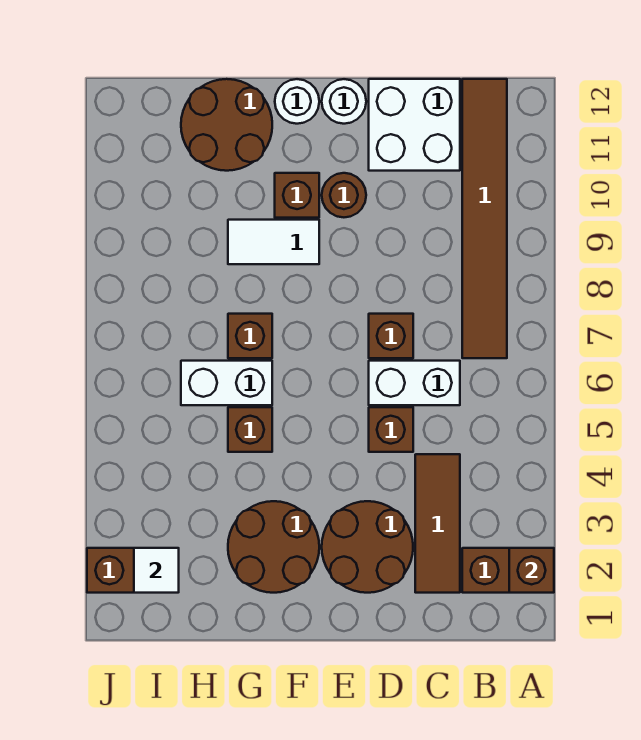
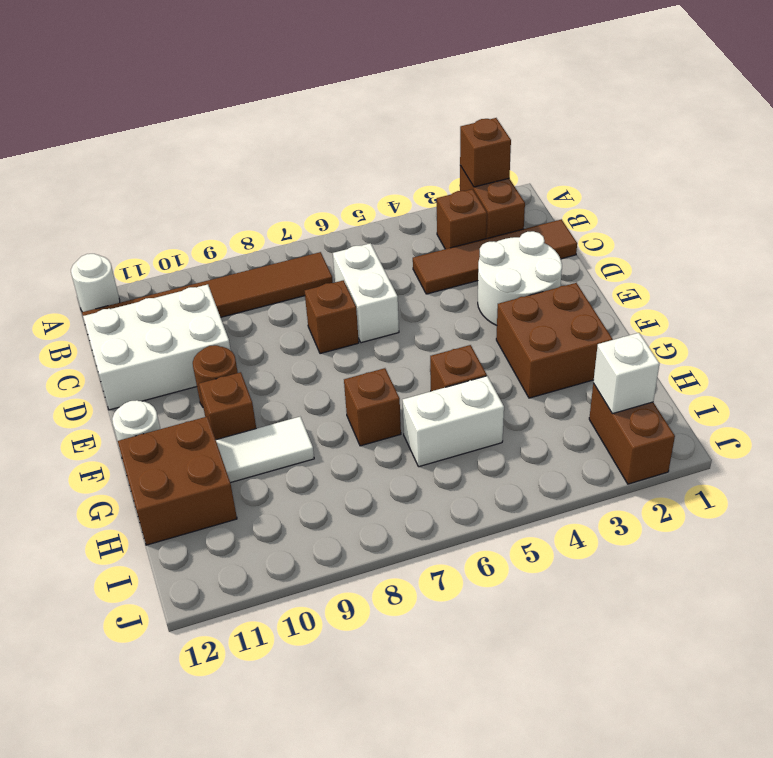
brown tile C2:C4 level 1 -> brown tile C1:C4 level 1
white brick C11:D12 level 1 -> white brick C10:D12 level 1
brown round brick D2:E3 level 1 -> white round brick D2:E3 level 1
brown brick D5 level 1 -> brown brick B3 level 1
white round brick E12 level 1 -> white round brick A12 level 1
brown round brick F2:G3 level 1 -> brown brick F2:G3 level 1
white tile F9:G9 level 1 -> white tile G9:G10 level 1
white brick G6:H6 level 1 -> white brick H5:H6 level 1
brown round brick G11:H12 level 1 -> brown brick G11:H12 level 1
white tile I2 level 2 -> white brick I2 level 2

